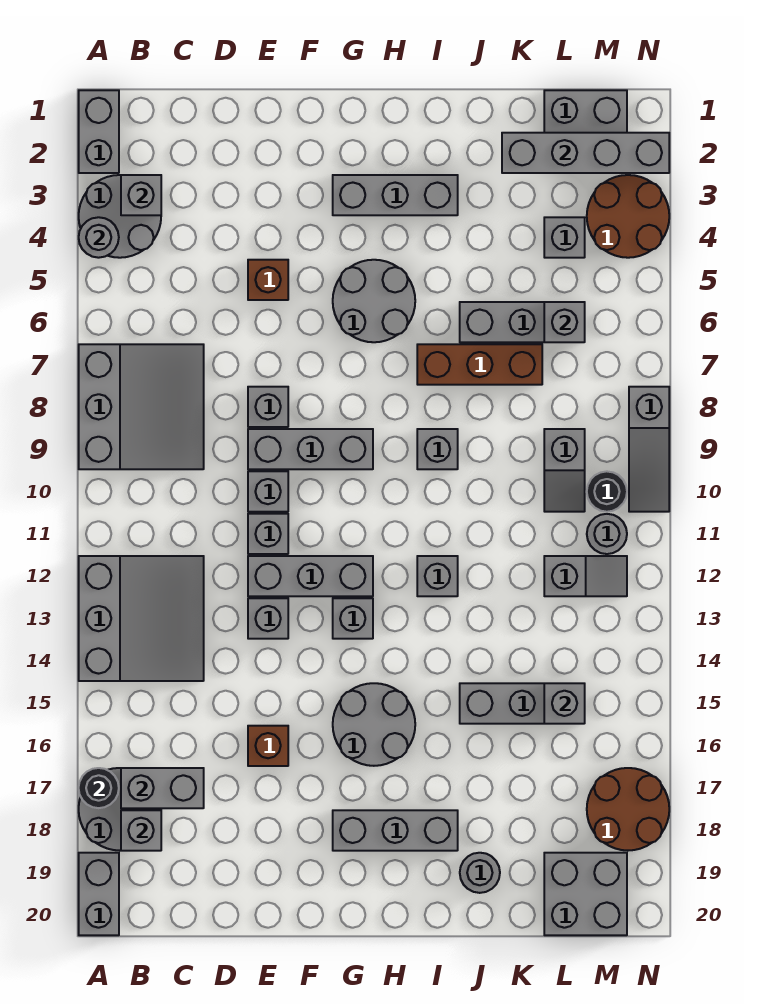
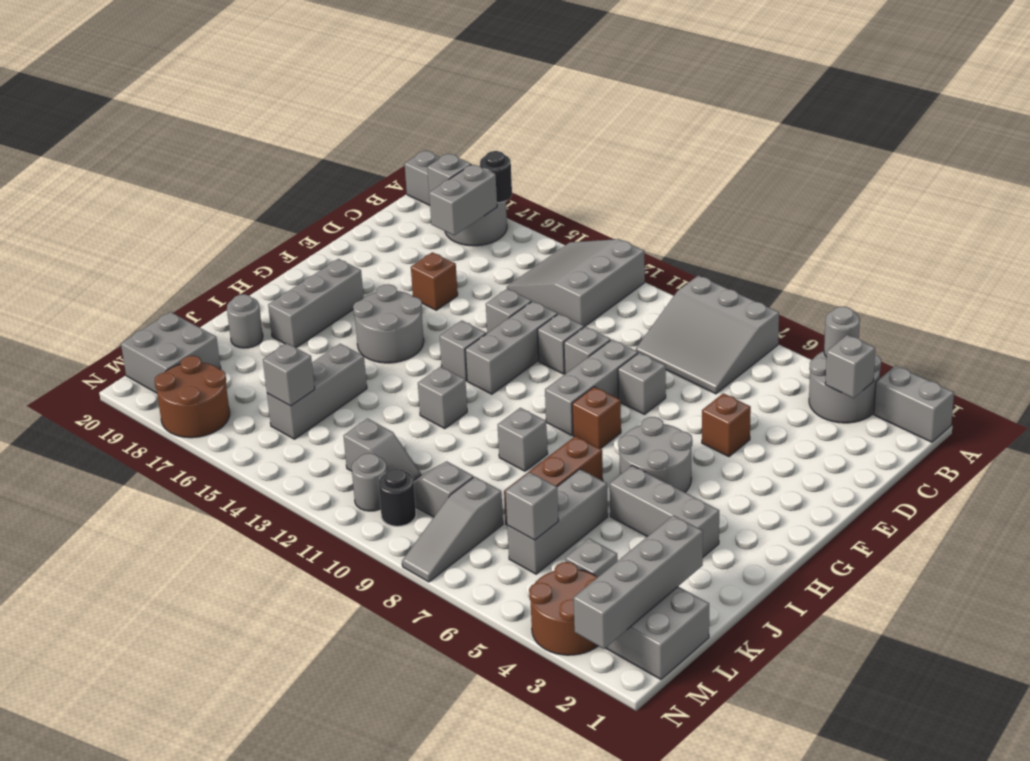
grey slope A12:C14 level 1 top A -> grey slope A12:C14 level 1 top 12
grey brick G3:I3 level 1 -> grey brick I3:I5 level 1
none -> brown brick G8 level 1
grey slope L12:M12 level 1 top L -> grey slope L11:L12 level 1 top 12
grey slope N8:N10 level 1 top 8 -> grey slope L8:N8 level 1 top L

